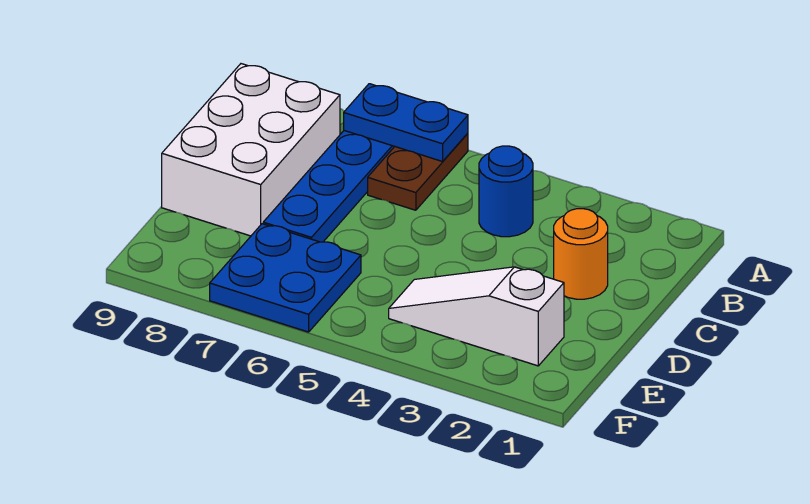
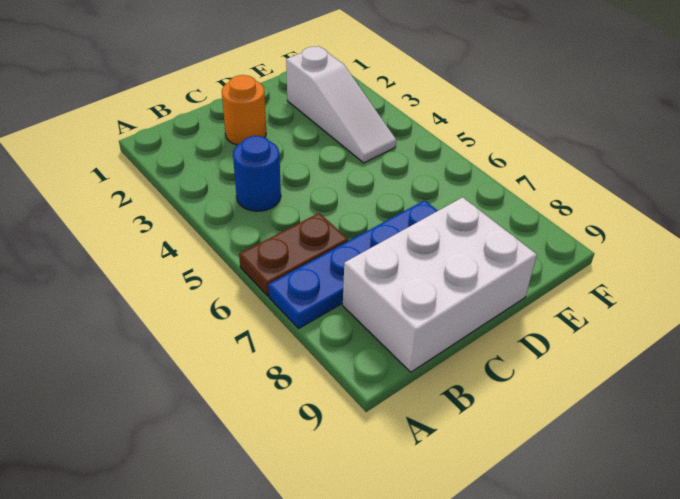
blue plate A6:A7 level 2 -> none
blue plate E6:F7 level 1 -> none

